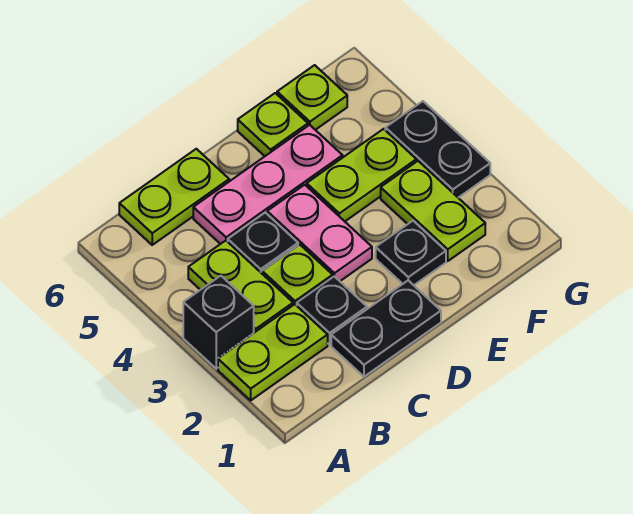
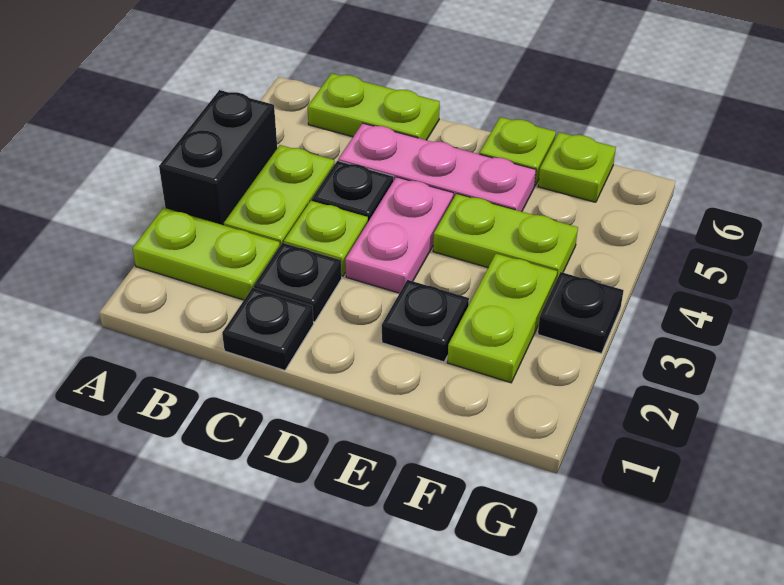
black brick A3 level 1 -> black brick A3:A4 level 1
black plate C1:D1 level 1 -> black plate C1 level 1
black plate G3:G4 level 1 -> black plate G3 level 1

